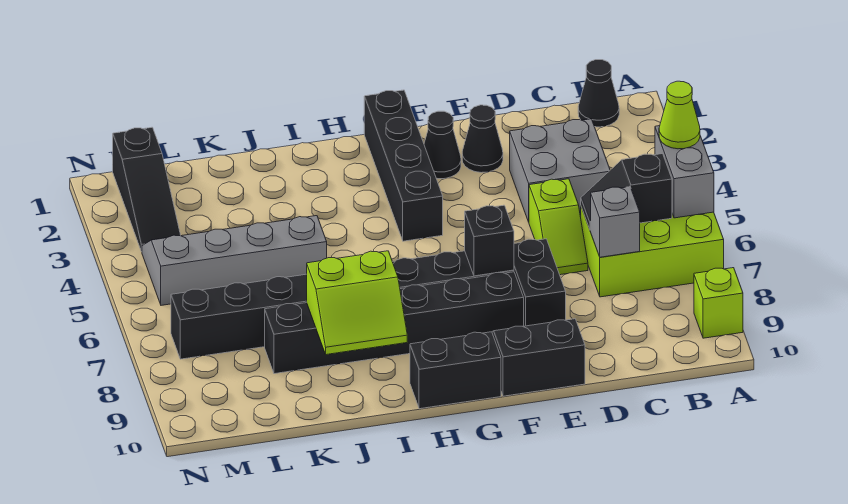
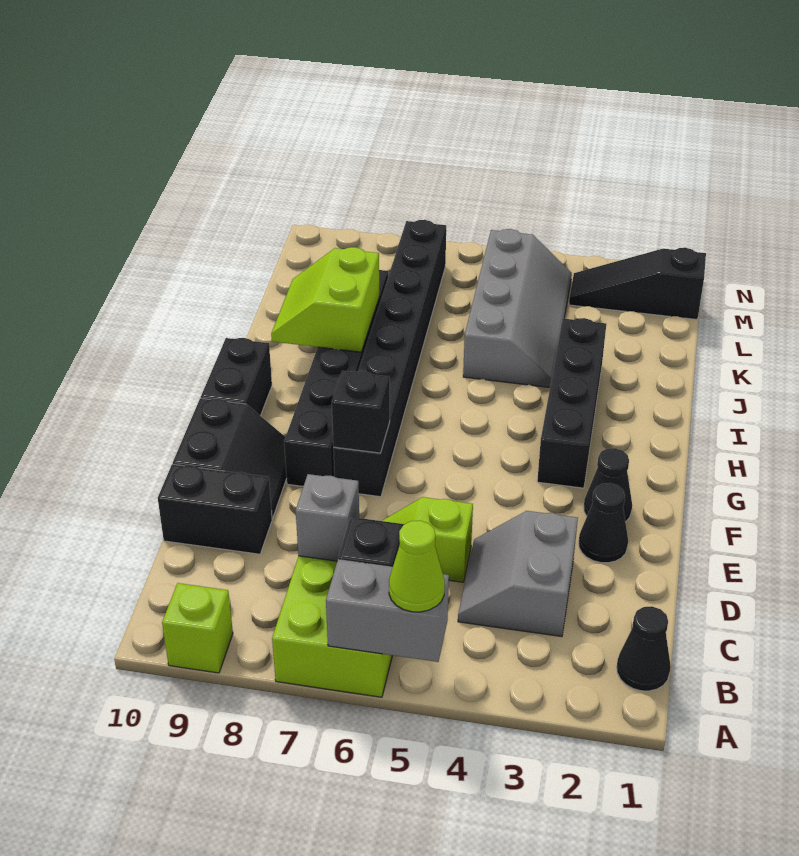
grey brick C3:D4 level 1 -> grey slope C3:D4 level 1 top 3
black brick E7:E8 level 1 -> black brick D9:D10 level 1
black brick G1:G4 level 1 -> black brick G3:J3 level 1

